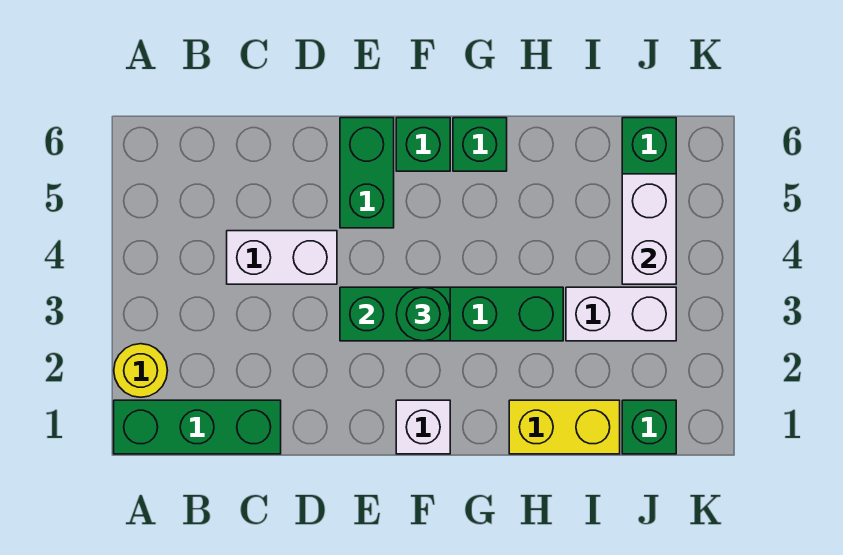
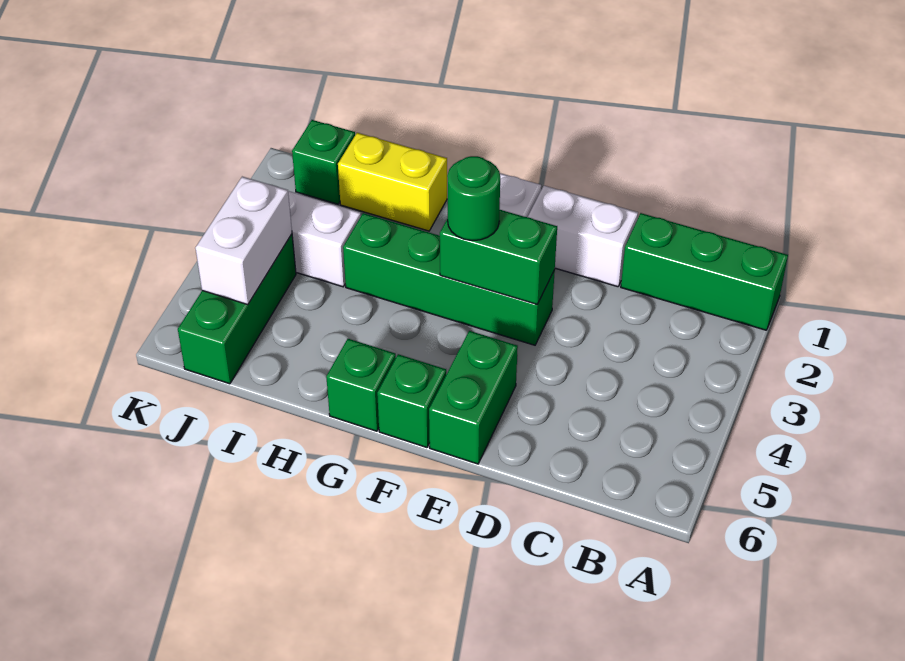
yellow round brick A2 level 1 -> none
white brick C4:D4 level 1 -> white brick D1:E1 level 1

